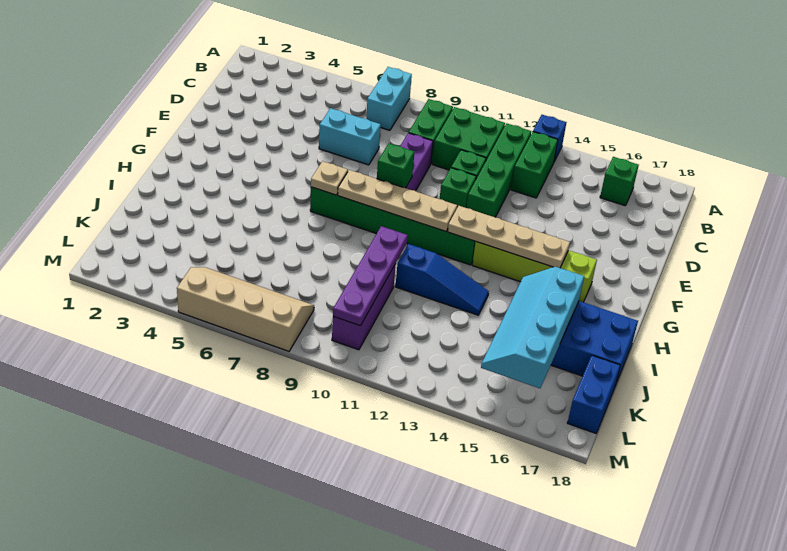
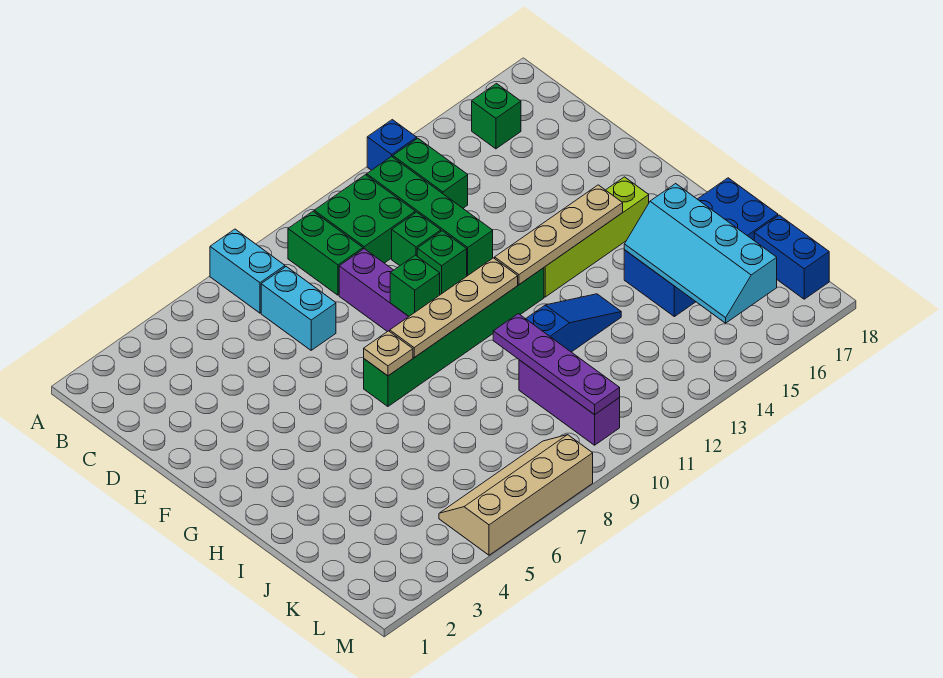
cyan brick D6:D7 level 1 -> cyan brick C7:D7 level 1

